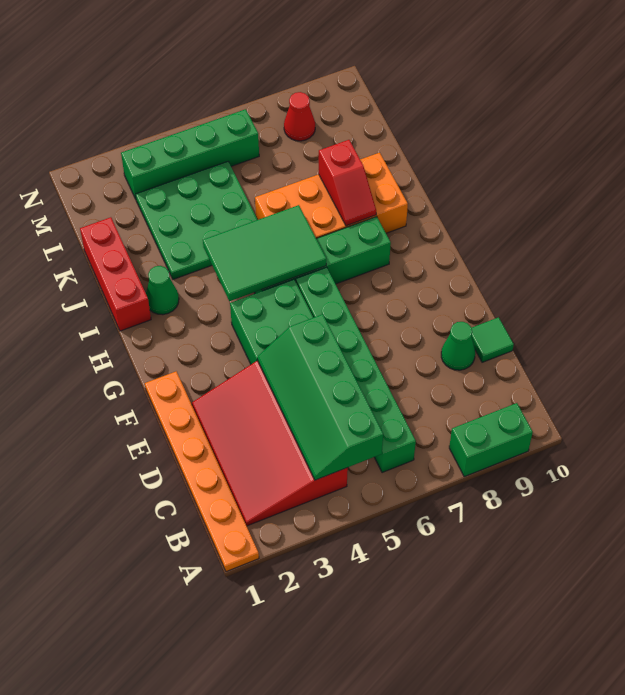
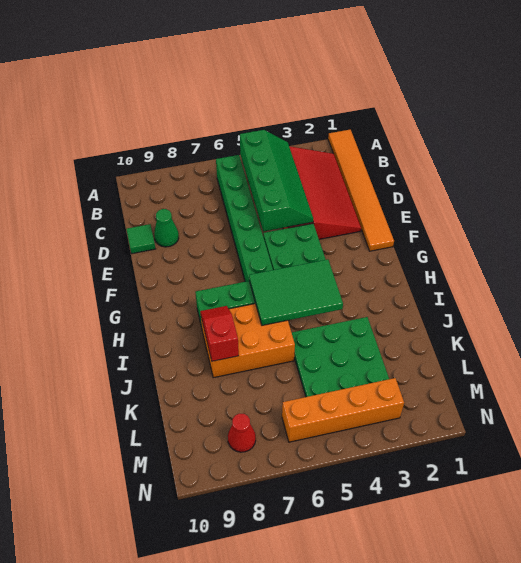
orange plate A1:F1 level 1 -> orange tile A1:F1 level 1
green brick A8:A9 level 1 -> none
red brick I1:K1 level 1 -> none
green cone I2 level 1 -> none
orange brick I6:J9 level 1 -> orange brick I6:J8 level 1
green brick M3:M6 level 1 -> orange brick M3:M6 level 1

